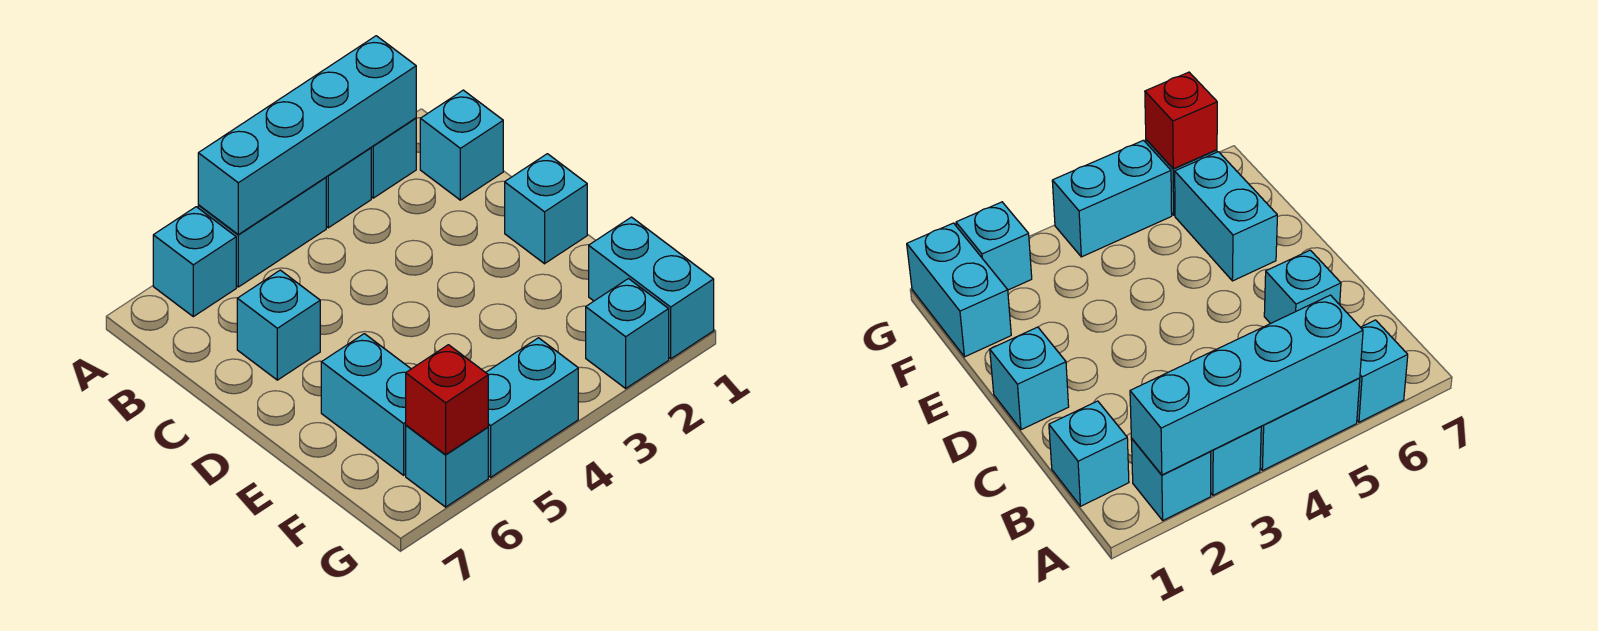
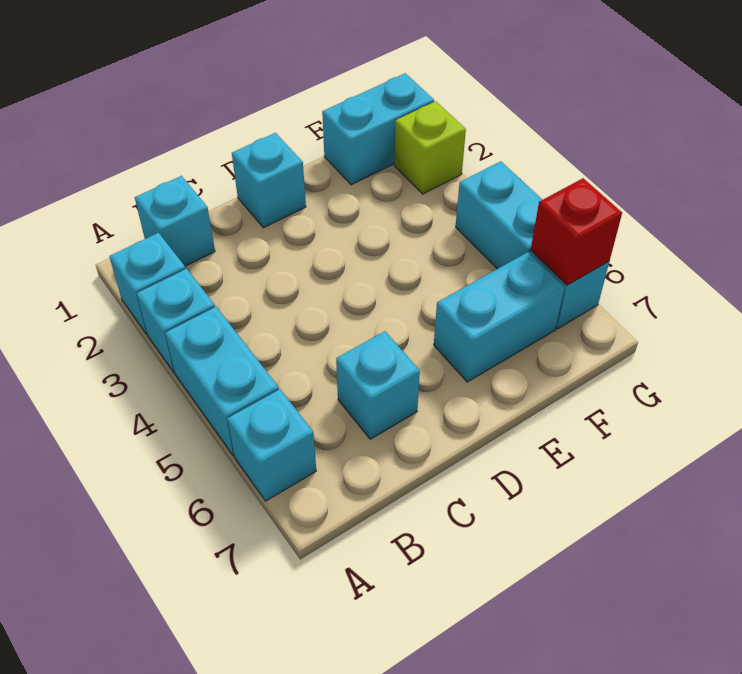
cyan brick A2:A5 level 2 -> none
cyan brick G2 level 1 -> lime brick G2 level 1

